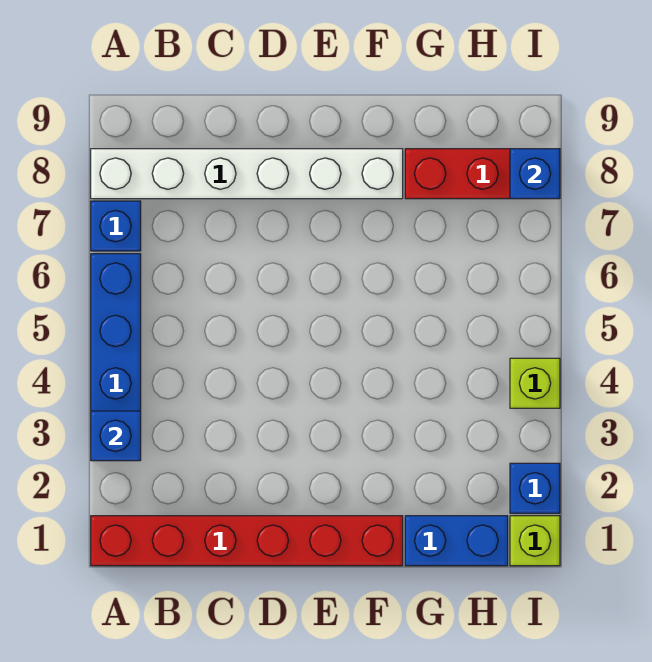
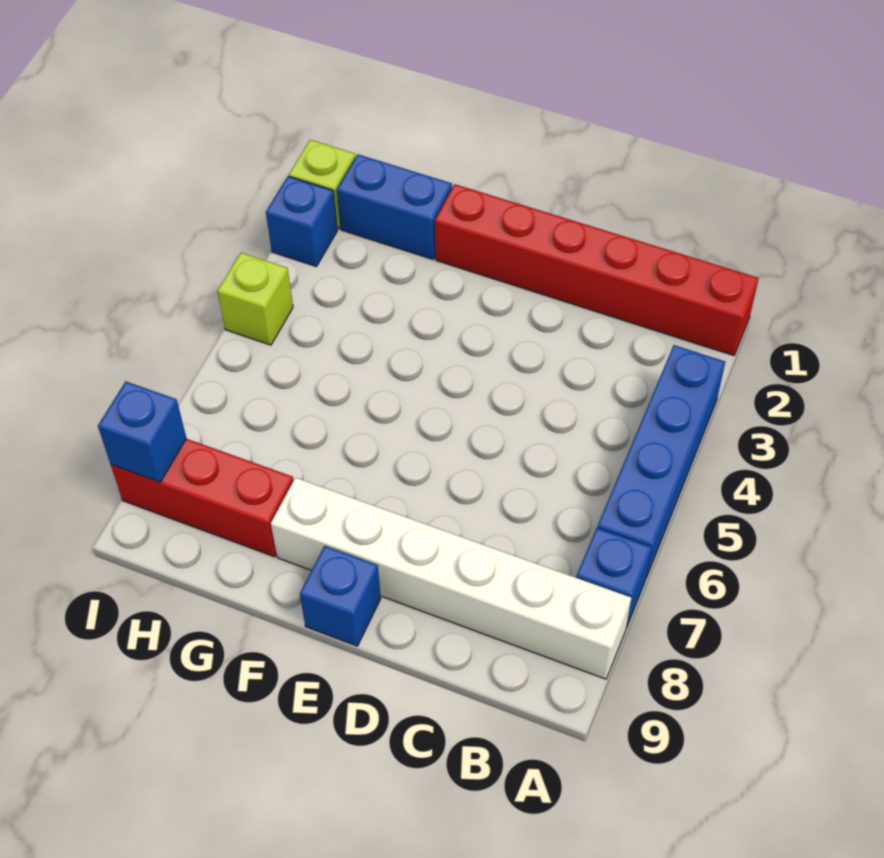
blue brick A3 level 2 -> blue brick E9 level 1

